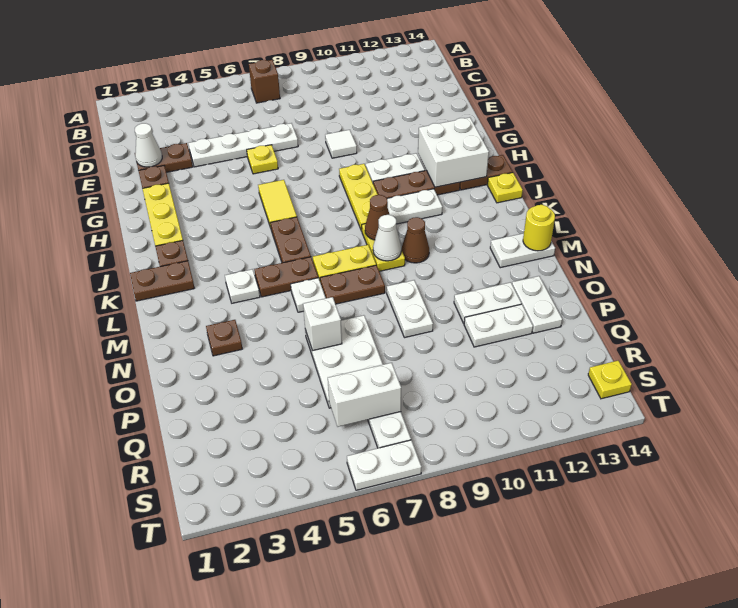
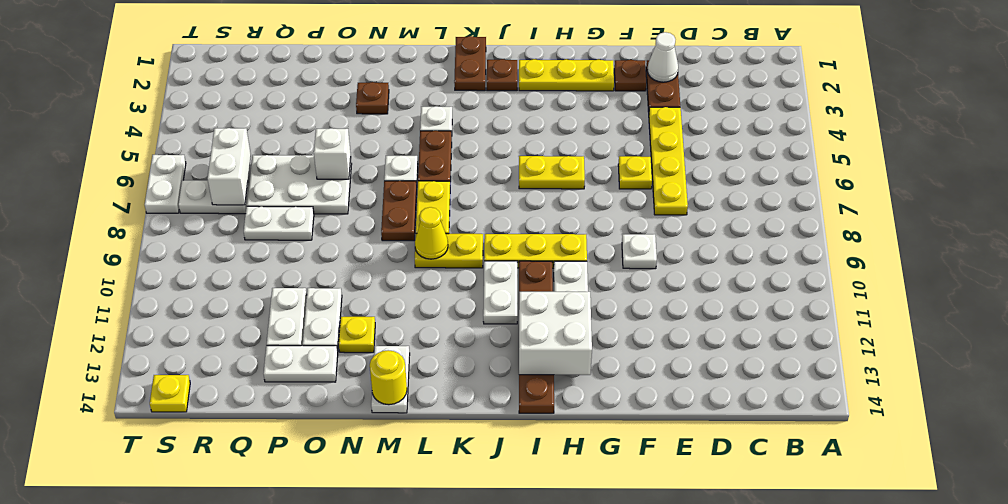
brown brick B7 level 1 -> none
white plate E4:E7 level 1 -> yellow plate E4:E7 level 1
white tile F9 level 1 -> white plate F9 level 1
yellow tile H6:I6 level 1 -> yellow plate H6:I6 level 1
brown plate J6:K6 level 1 -> none
yellow plate J14 level 1 -> yellow plate N12 level 1
brown cone K9 level 2 -> none
white cone L9 level 2 -> yellow cone L9 level 2
brown cone L10 level 1 -> none
white plate N9:O9 level 1 -> white plate P8:Q8 level 1

